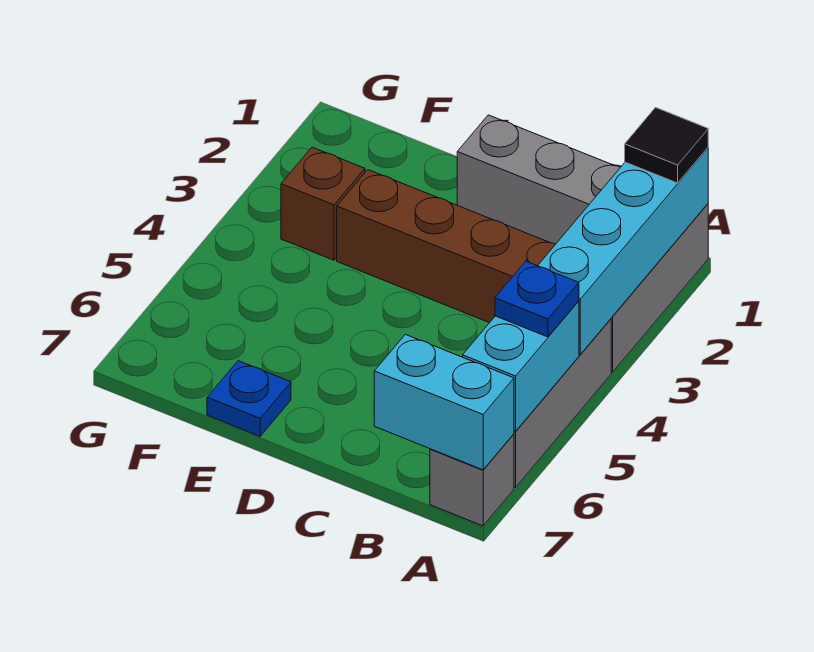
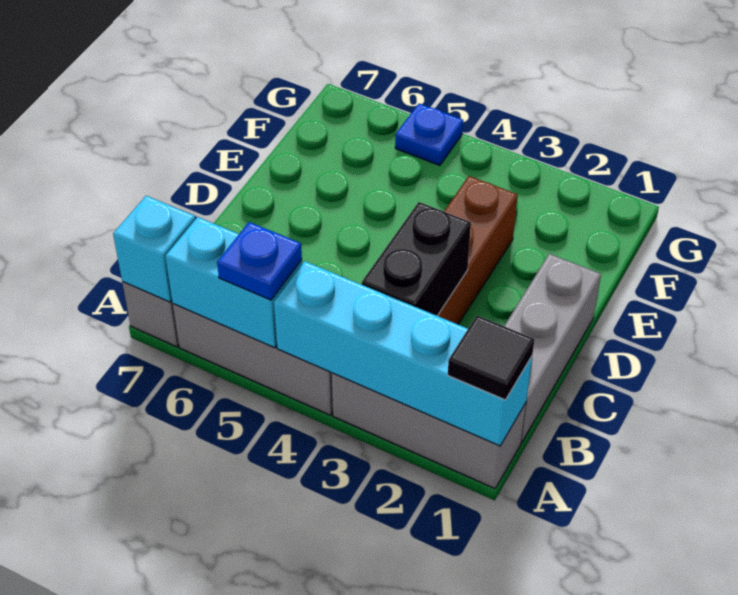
cyan brick A7:B7 level 2 -> cyan brick A7 level 2
none -> black brick B3:C3 level 2
blue plate E7 level 1 -> blue plate G5 level 1
brown brick F3 level 1 -> none

